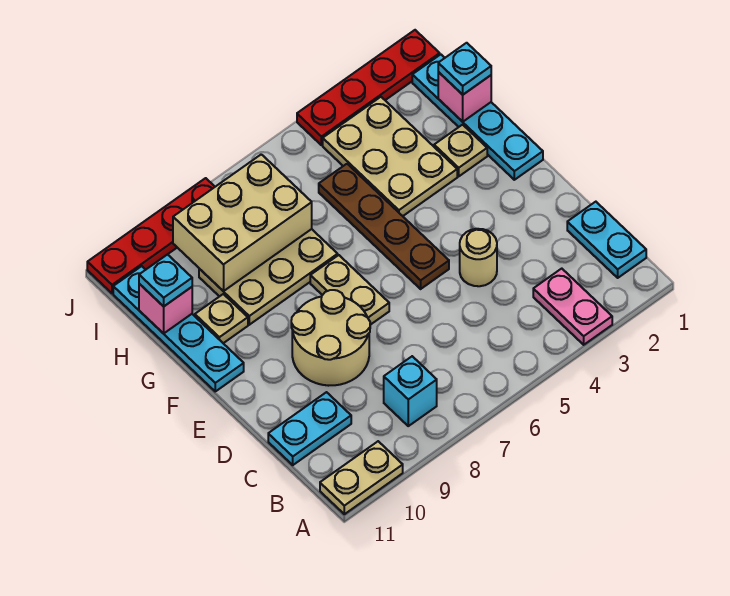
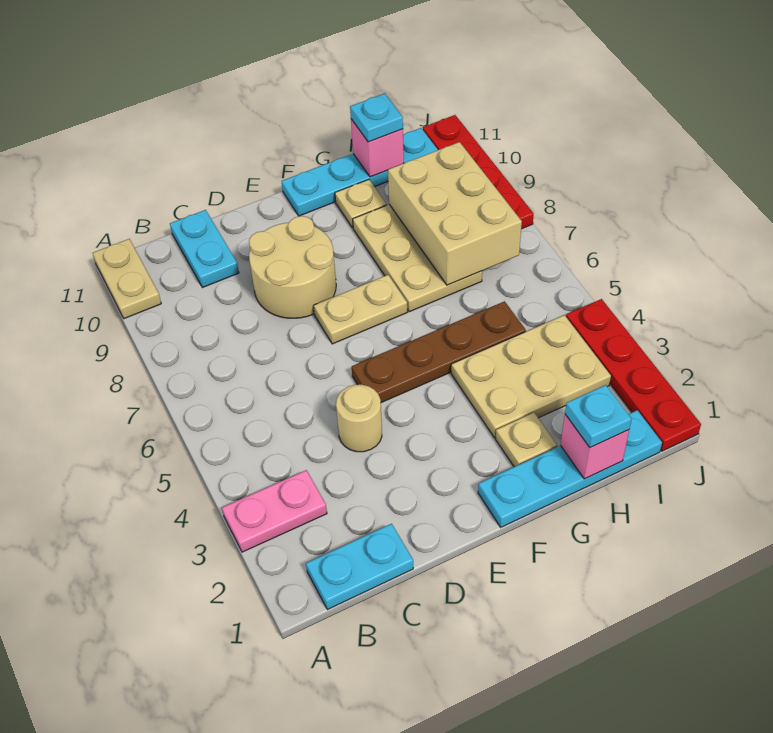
cyan brick B8 level 1 -> none

